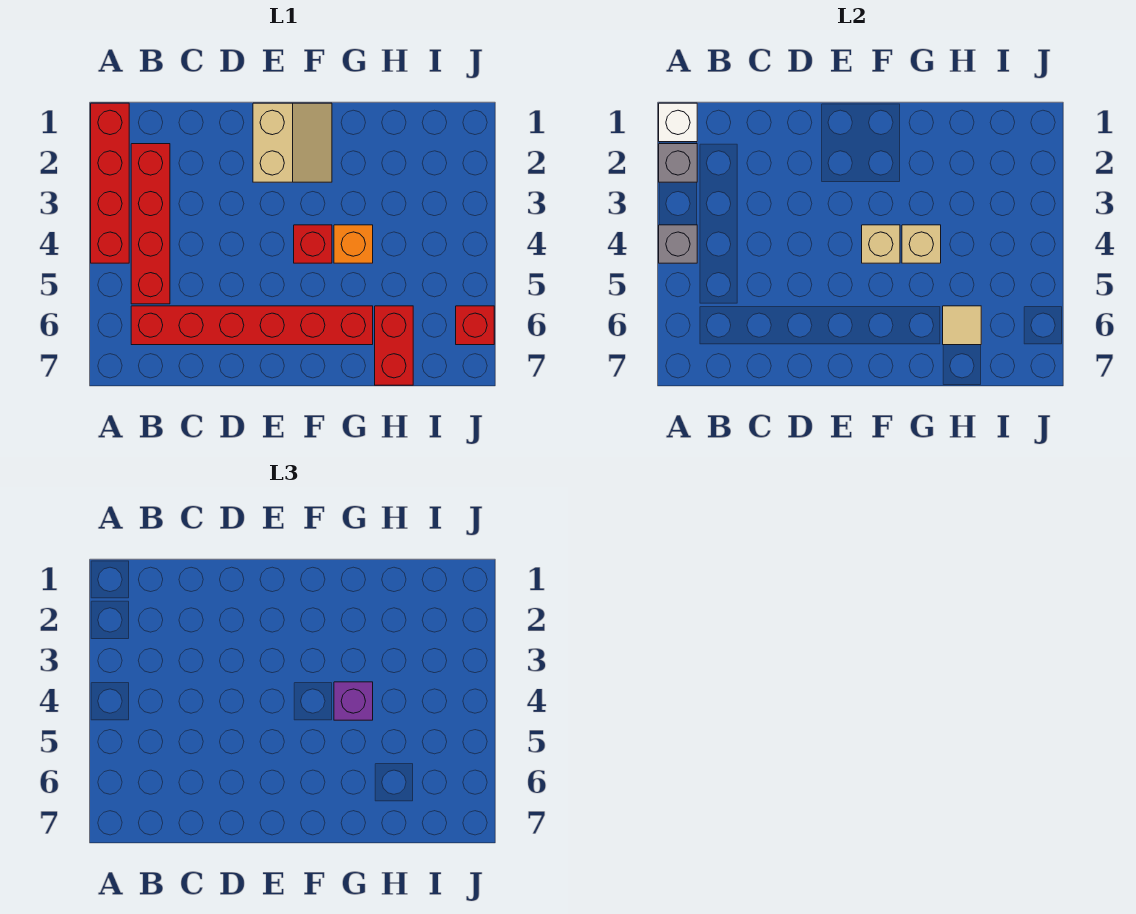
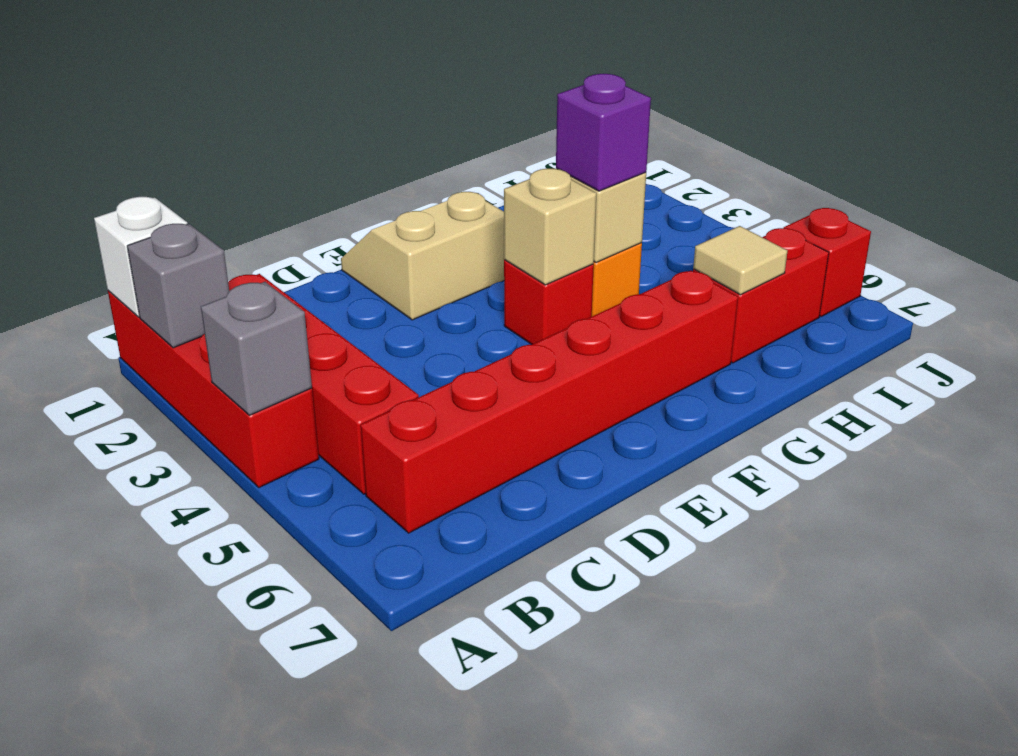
tan slope E1:F2 level 1 top E -> tan slope E1:F2 level 1 top 2
red brick H6:H7 level 1 -> red brick H6:I6 level 1

